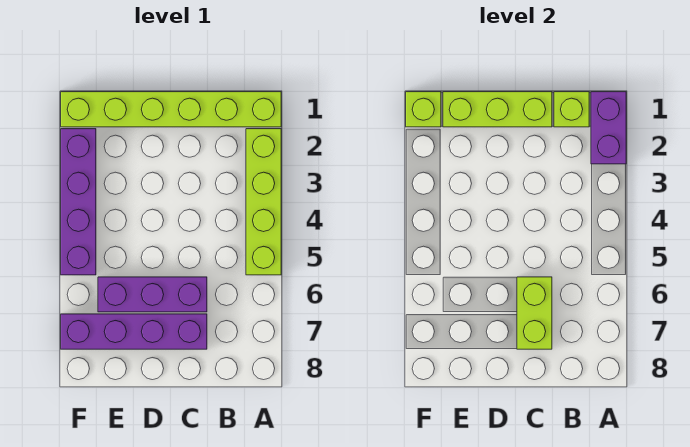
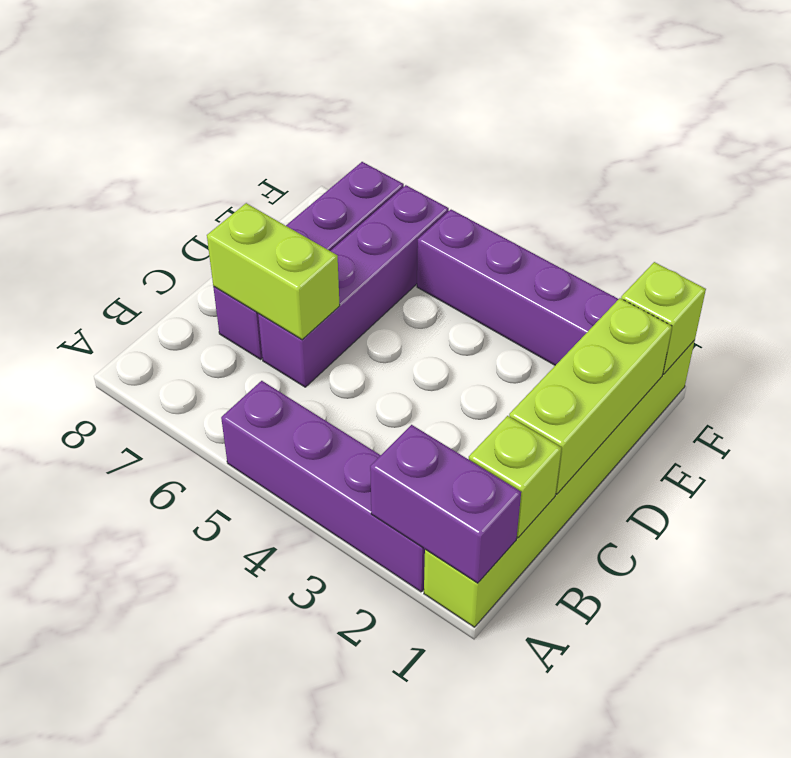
lime brick A2:A5 level 1 -> purple brick A2:A5 level 1
purple brick C6:E6 level 1 -> purple brick C6:F6 level 1

